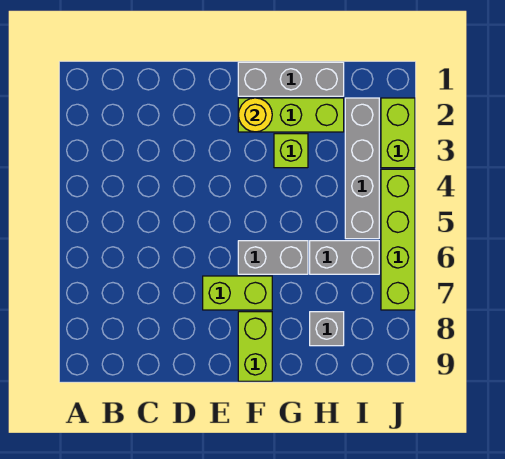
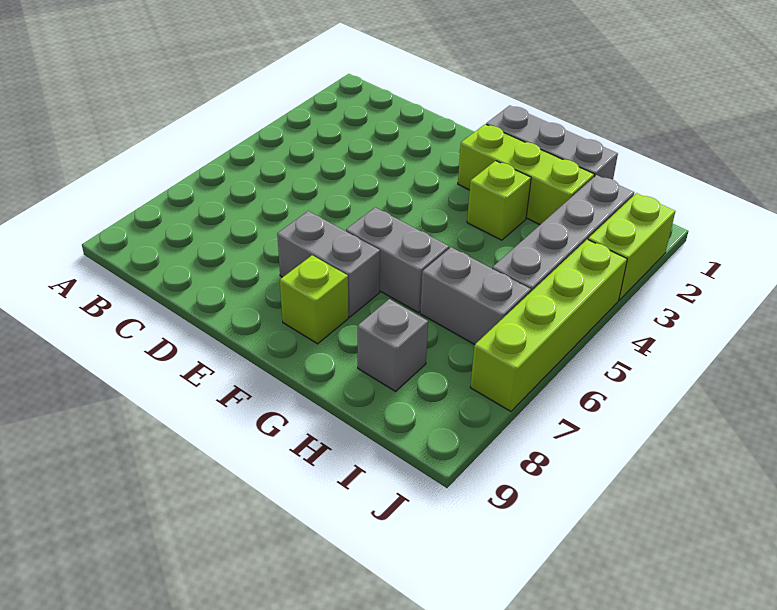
lime brick E7:F7 level 1 -> grey brick E7:F7 level 1
yellow round brick F2 level 2 -> none
lime brick F8:F9 level 1 -> lime brick F8 level 1

